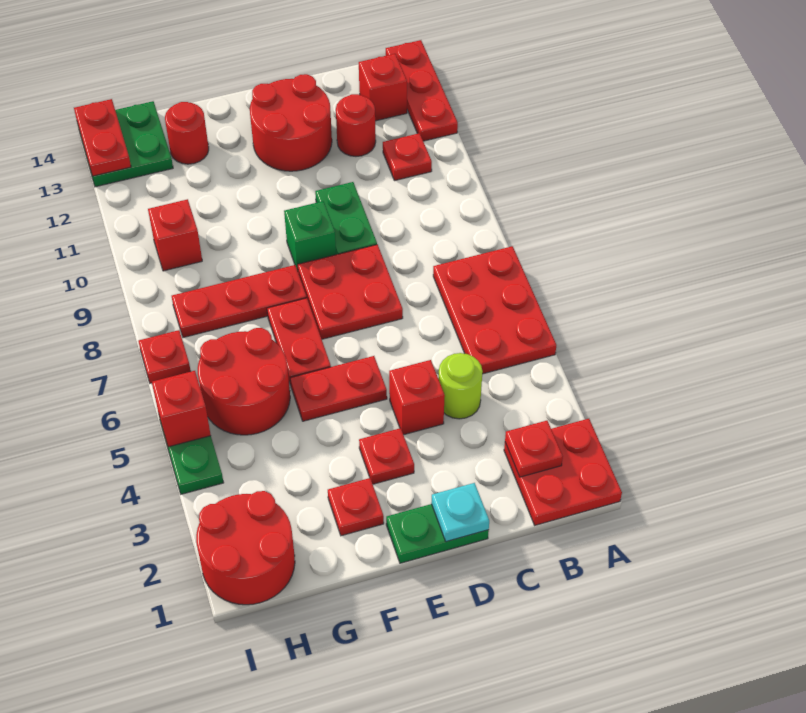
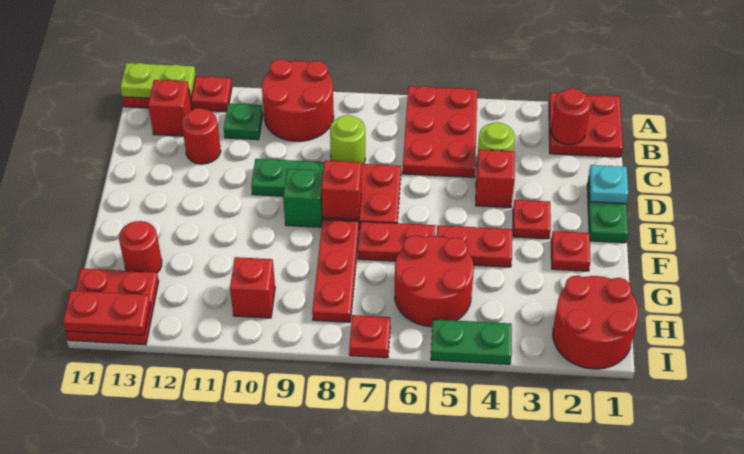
red plate A5:B7 level 1 -> red plate A5:C6 level 1
none -> lime plate A13:A14 level 2
red plate B2 level 2 -> red round brick B2 level 2
red plate B11 level 1 -> green plate B11 level 1
none -> lime round brick C8 level 1
red round brick D12:E13 level 1 -> red round brick A9:B10 level 1
red plate E5:F5 level 1 -> red plate F4:F5 level 1
green plate H13:I14 level 1 -> red plate H13:I14 level 1
red brick I5 level 2 -> red brick E8 level 2

